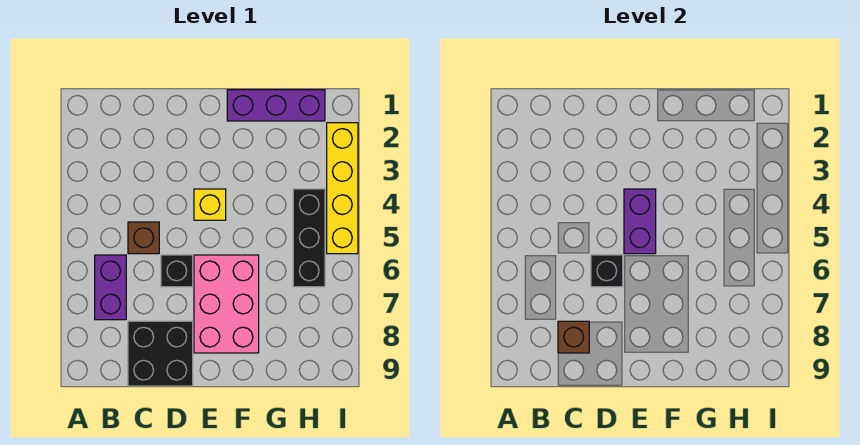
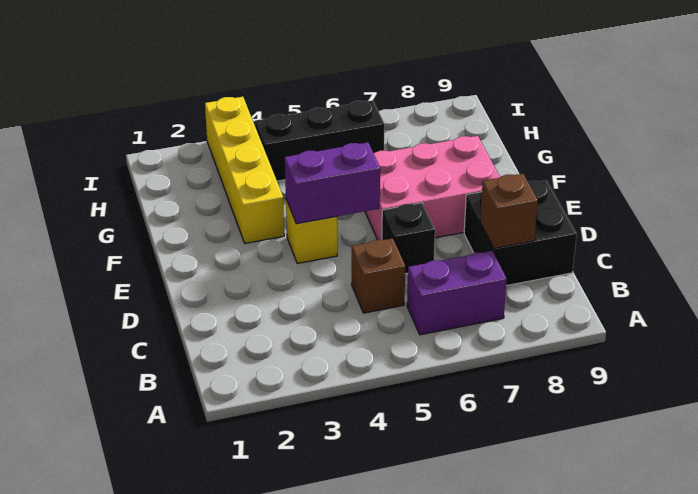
black brick D6 level 2 -> none
purple brick F1:H1 level 1 -> none
yellow brick I2:I5 level 1 -> yellow brick F3:I3 level 1

